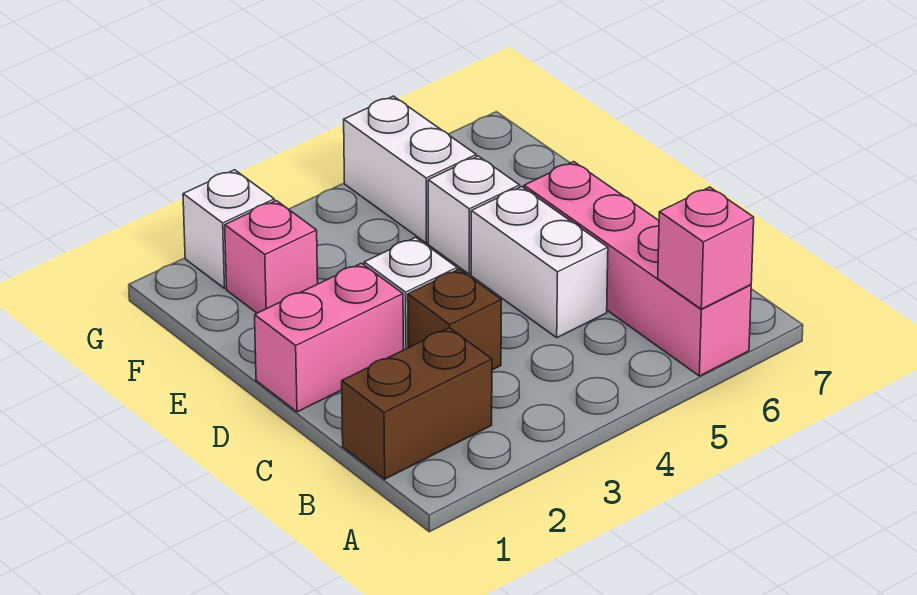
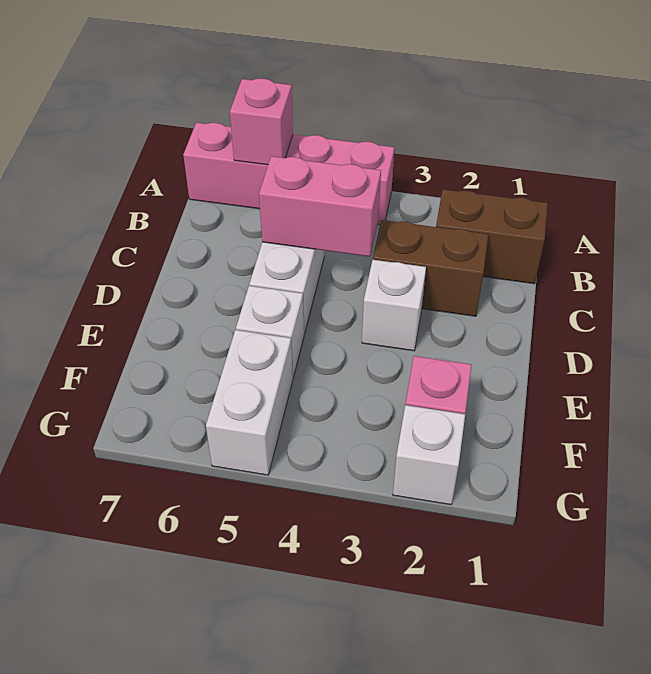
pink brick A6:D6 level 1 -> pink brick A4:A7 level 1
brown brick C3 level 1 -> brown brick C2:C3 level 1
pink brick D1:D2 level 1 -> pink brick C4:C5 level 2

